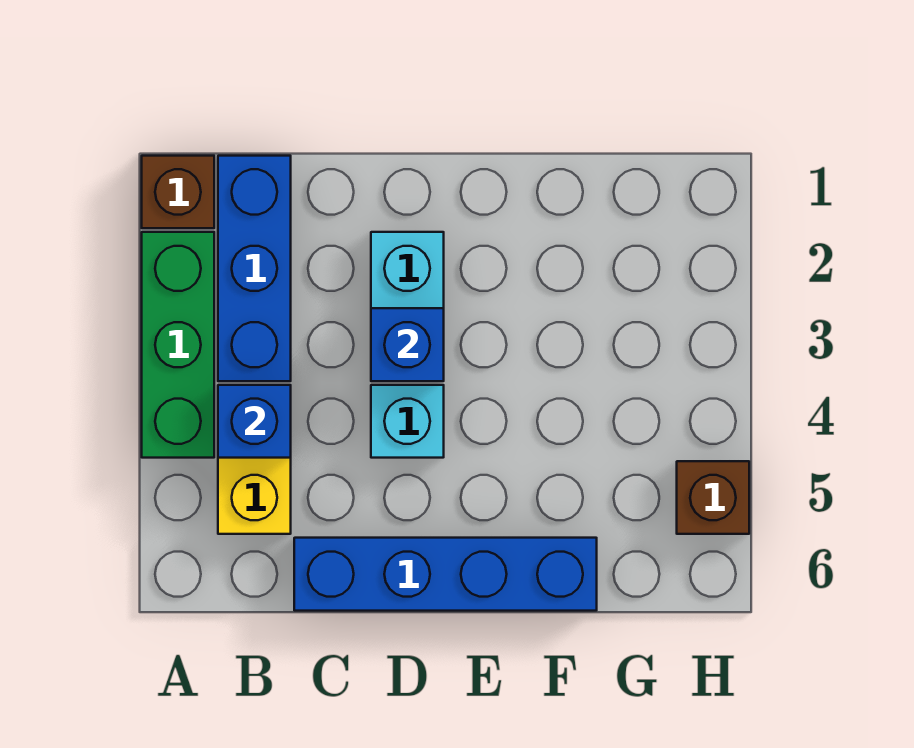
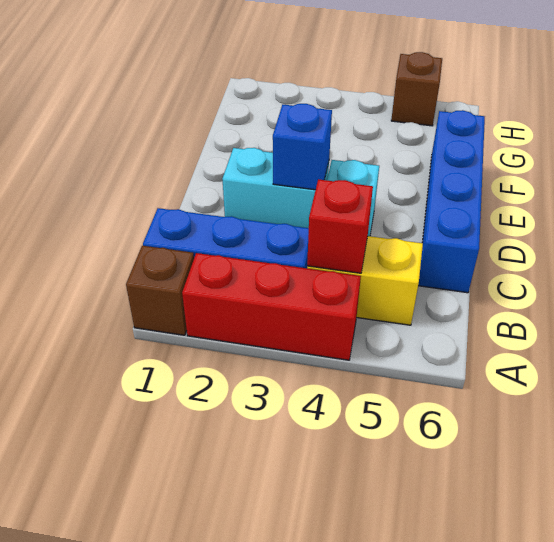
green brick A2:A4 level 1 -> red brick A2:A4 level 1
blue brick B4 level 2 -> red brick B4 level 2

